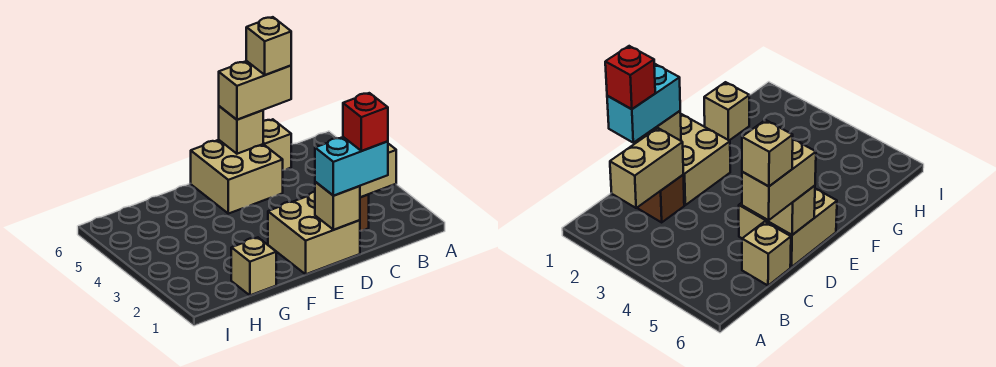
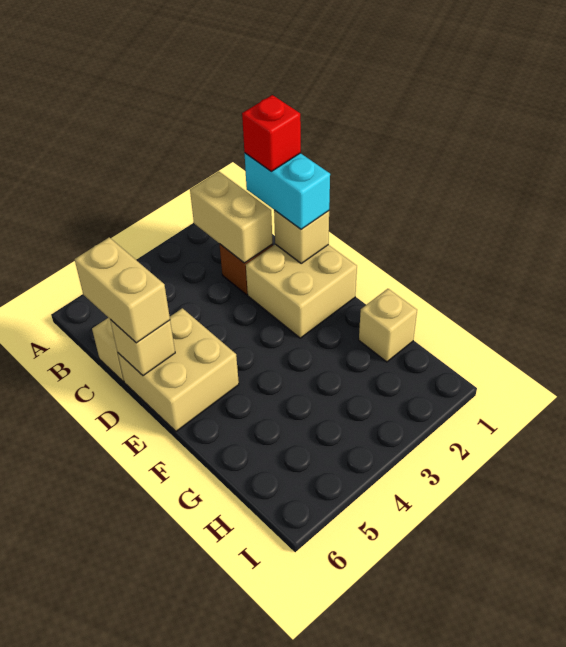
tan brick C6 level 4 -> none

